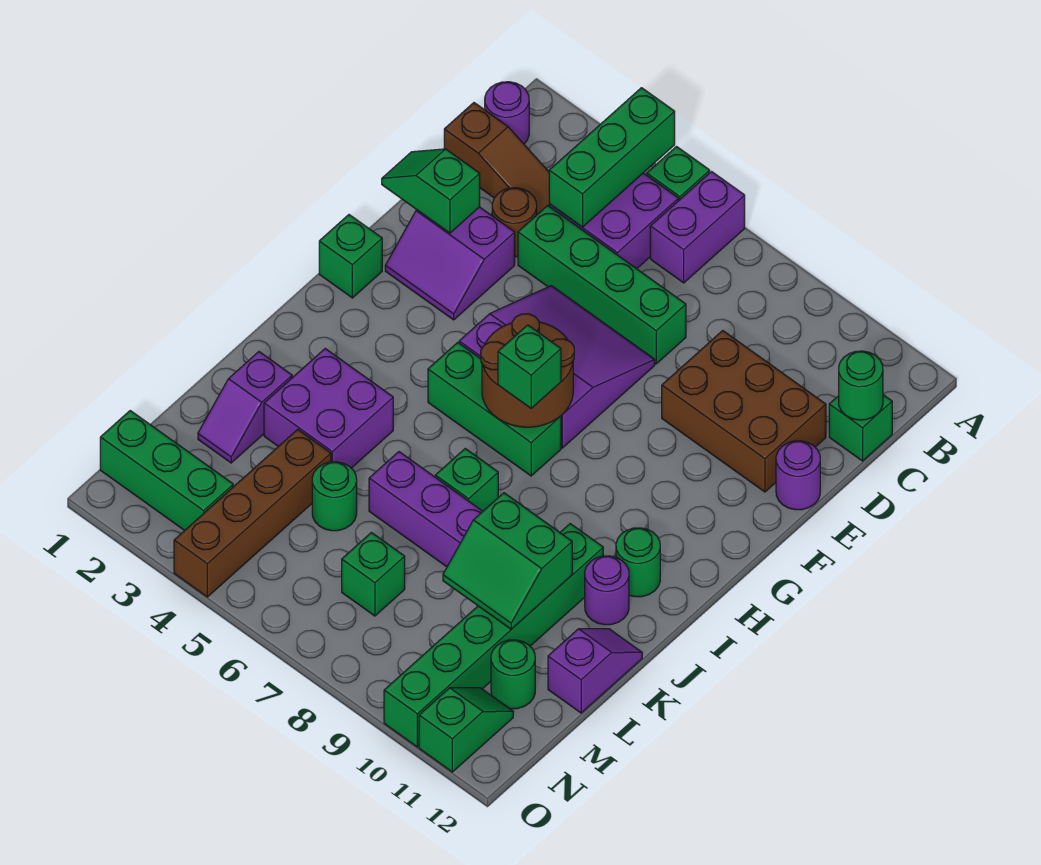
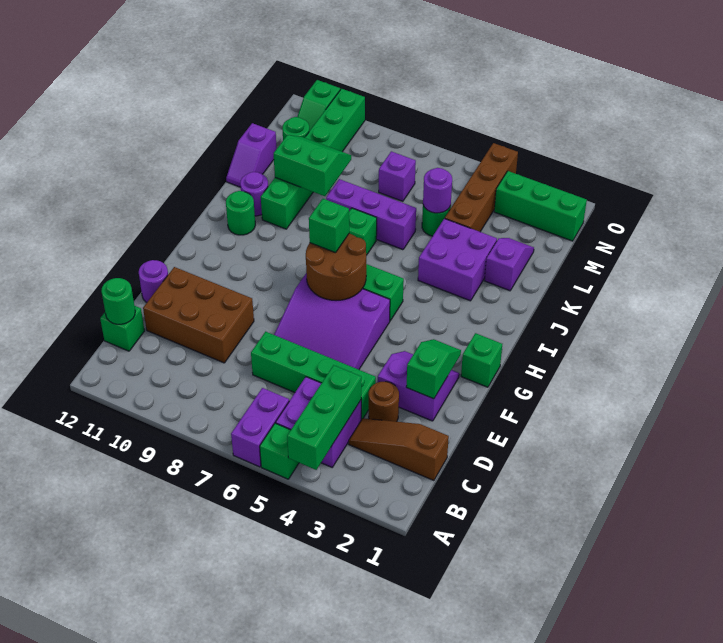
purple round brick B1 level 1 -> purple round brick L5 level 2
green slope E1:E2 level 2 top 2 -> green slope E2:F2 level 2 top E
green brick M7 level 1 -> purple brick M7 level 1

